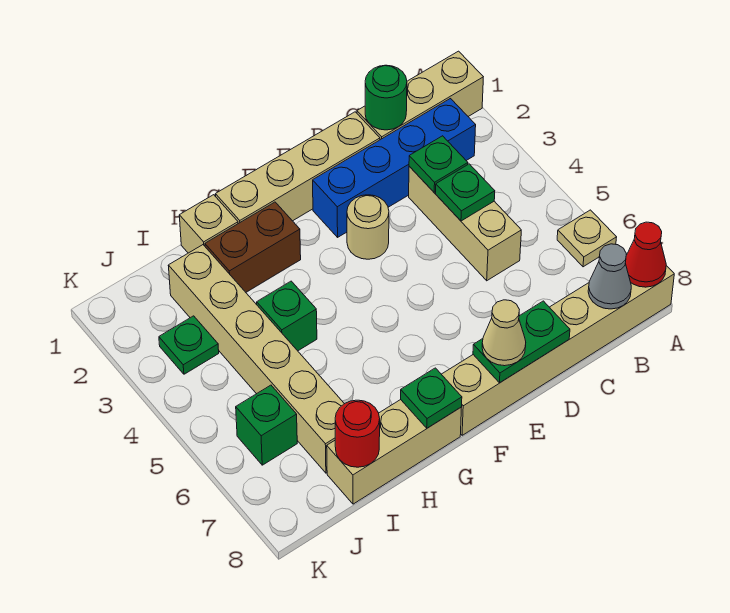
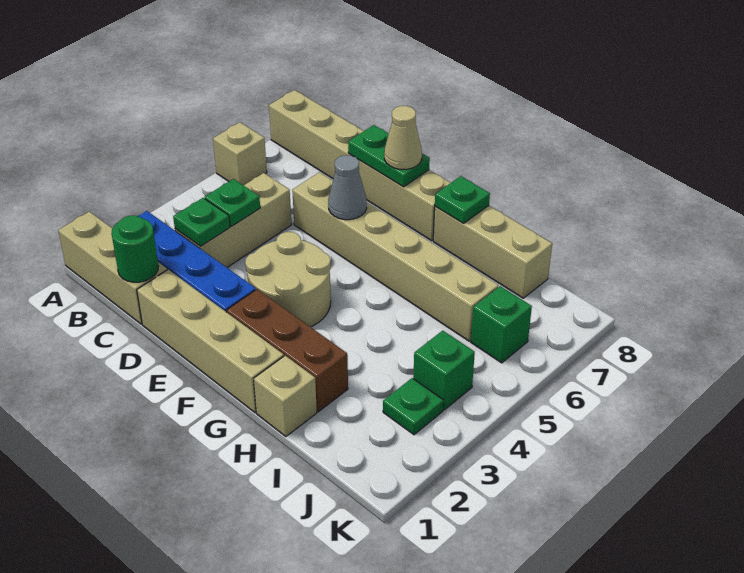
tan plate A6 level 1 -> tan brick A6 level 1
red cone A8 level 2 -> none
grey cone B8 level 2 -> grey cone E6 level 2
tan round brick E3 level 1 -> tan round brick E3:F4 level 1
brown brick G2:H2 level 1 -> brown brick F2:H2 level 1
green brick H4 level 1 -> green brick J4 level 1
tan brick I2:I7 level 1 -> tan brick D6:I6 level 1
red round brick I8 level 2 -> none

